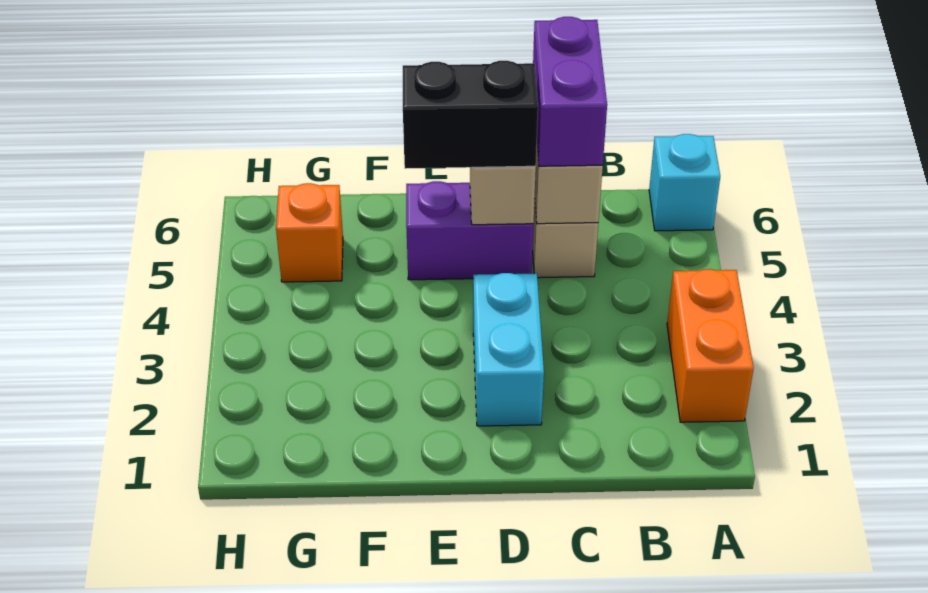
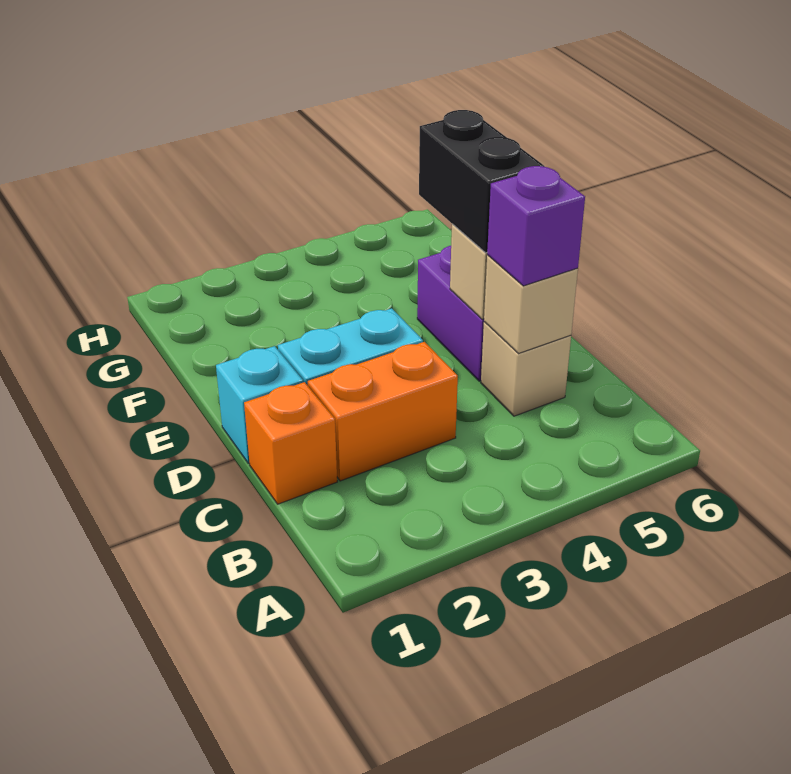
orange brick A2:A3 level 1 -> orange brick C2:C3 level 1
cyan brick A6 level 1 -> cyan brick D1 level 1
purple brick C5:C6 level 3 -> purple brick C5 level 3
orange brick G5 level 1 -> orange brick C1 level 1

